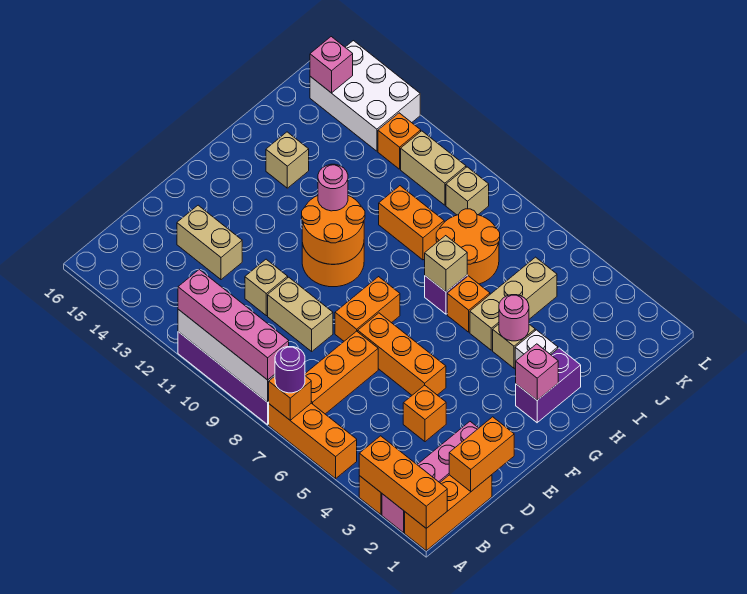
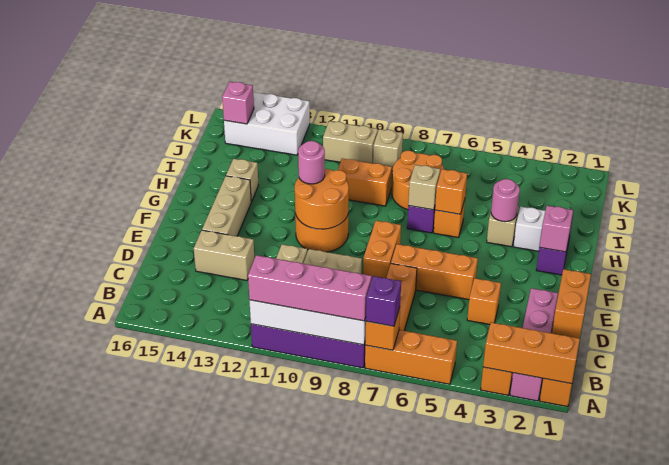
purple round brick A7 level 3 -> purple brick A7 level 3
tan brick H5:J5 level 1 -> tan brick E14:G14 level 1
orange brick K12 level 1 -> orange brick H6 level 2

